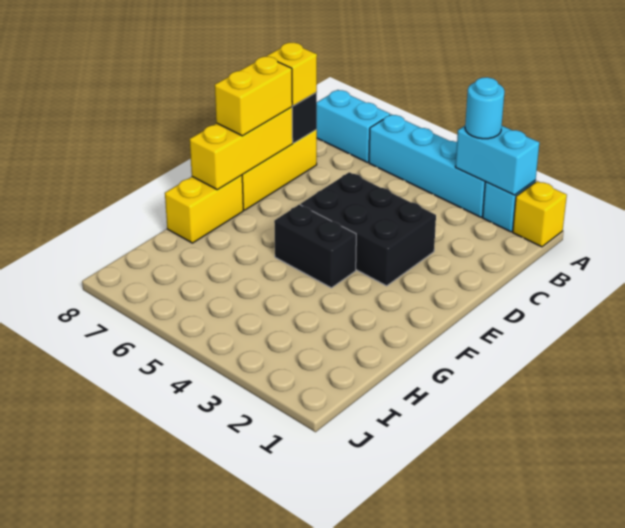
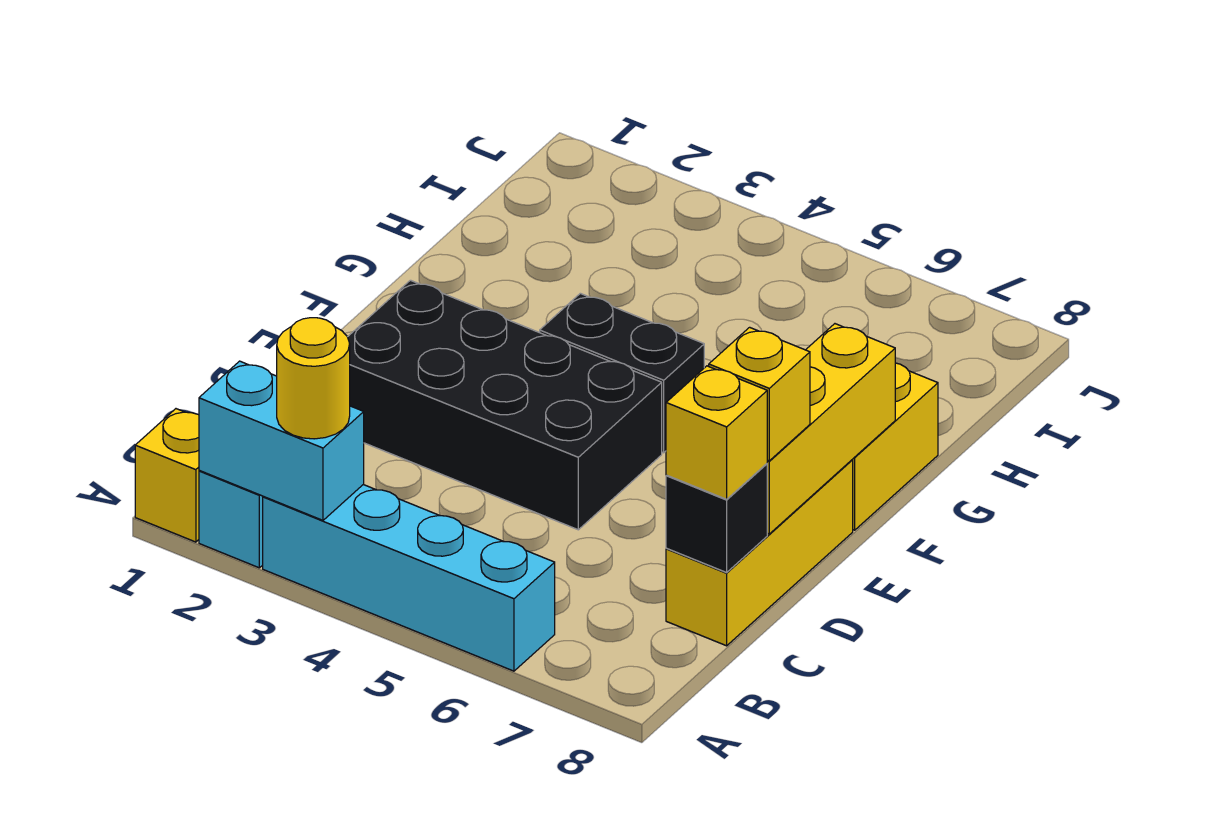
cyan round brick A3 level 3 -> yellow round brick A3 level 3
cyan brick A7:A8 level 1 -> none
black brick D3:E5 level 1 -> black brick D2:E5 level 1
yellow brick D8:E8 level 3 -> yellow brick D8 level 3

